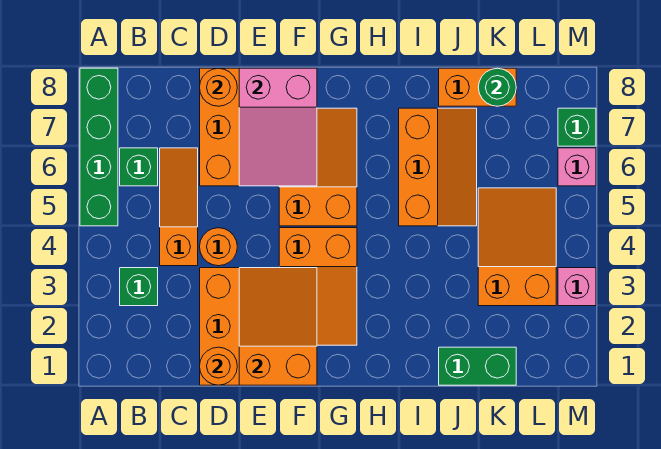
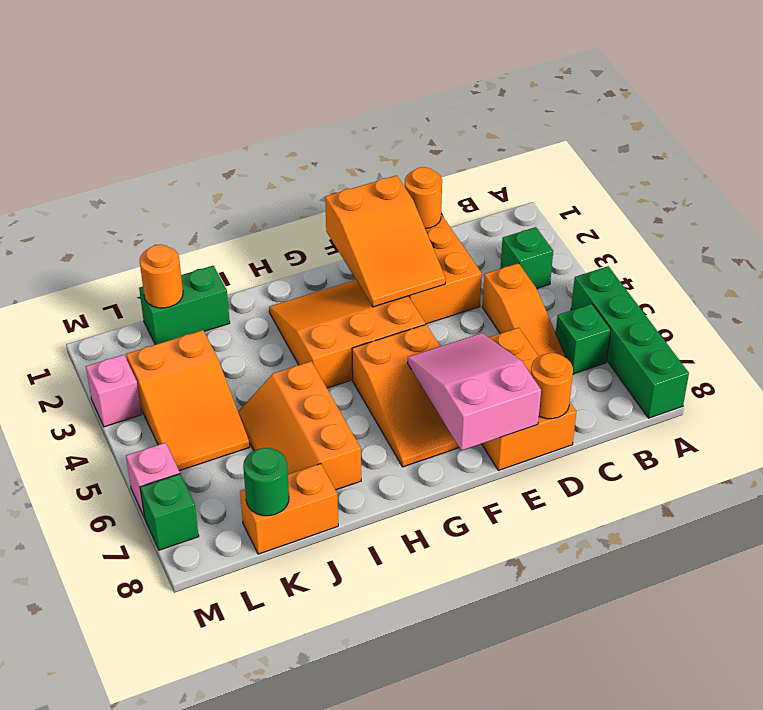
orange round brick D4 level 1 -> orange round brick K1 level 2
orange slope F2:G4 level 1 top 4 -> orange slope F2:H4 level 1 top 4

